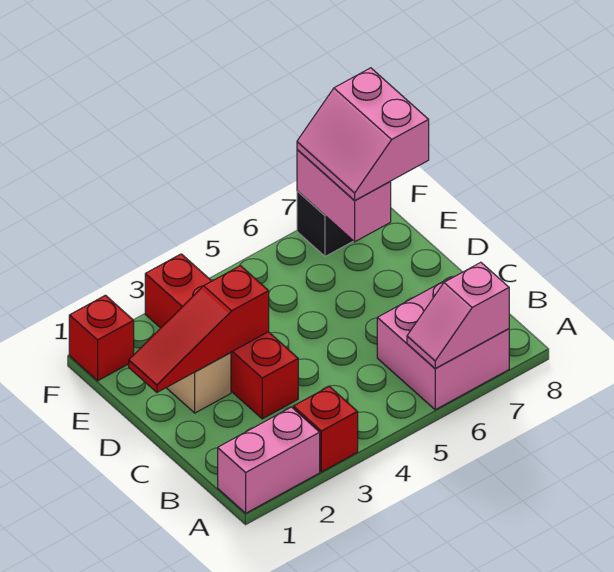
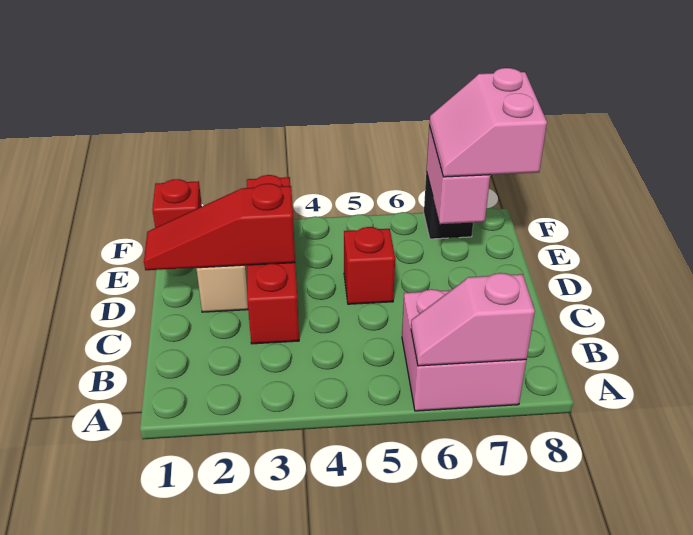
pink brick A1:A2 level 1 -> none
red brick A3 level 1 -> red brick D5 level 1

